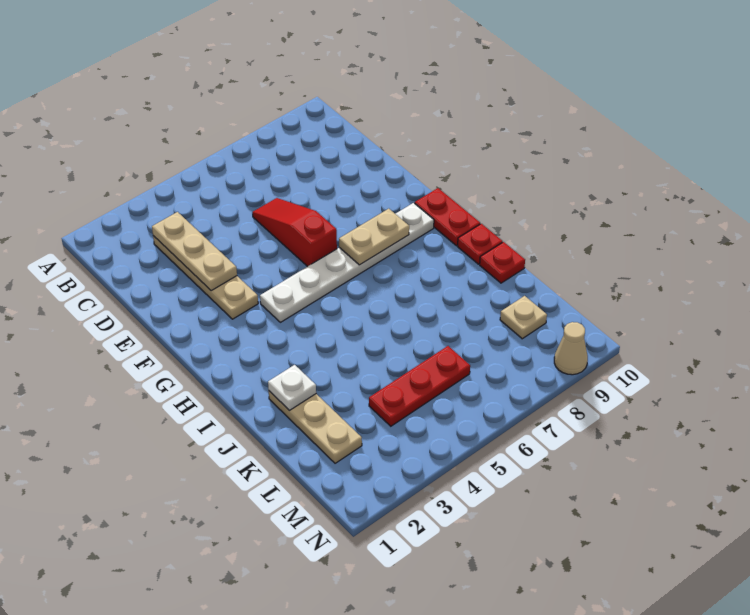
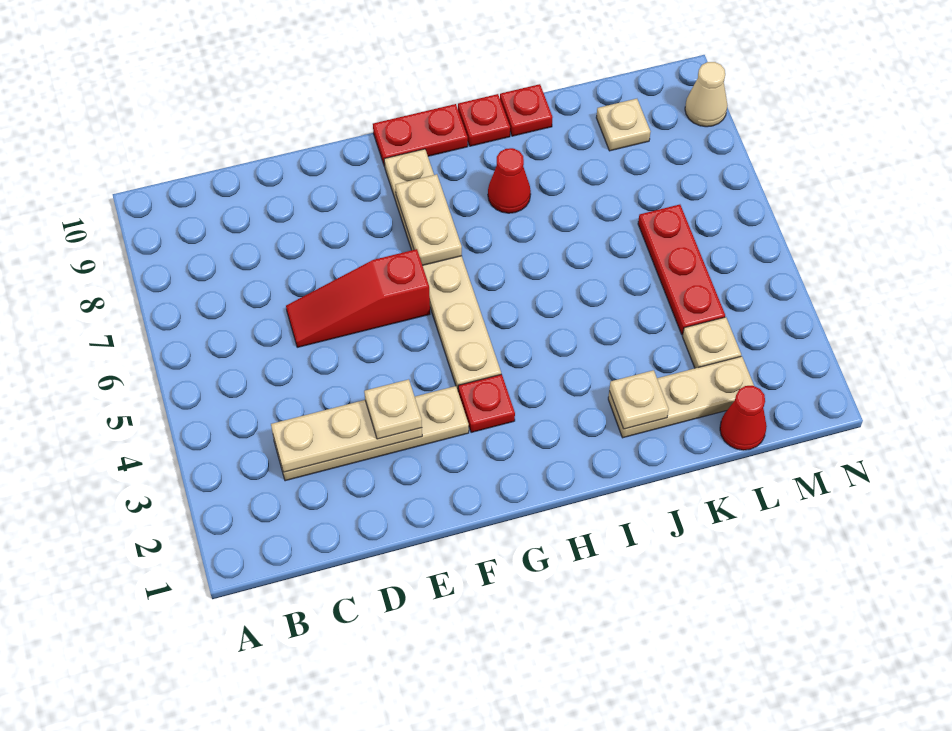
none -> tan plate E3 level 3
none -> red plate G3 level 1
white plate G4:G9 level 1 -> tan plate G4:G9 level 1
none -> red cone I8 level 1
white plate J2 level 2 -> tan plate J2 level 2
none -> red cone L1 level 1
none -> tan plate L3 level 1

